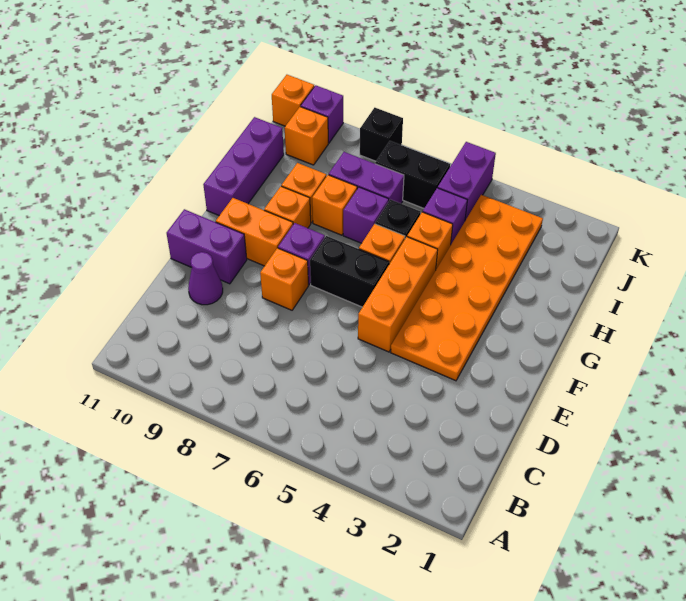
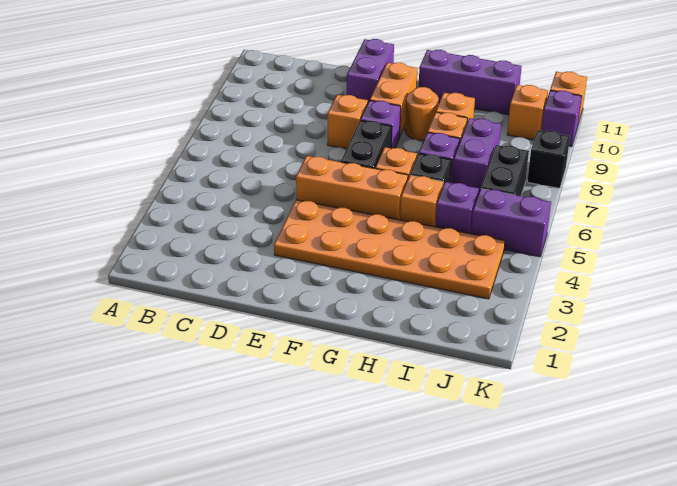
purple cone D10 level 1 -> none
orange brick G9 level 1 -> orange round brick G9 level 1

